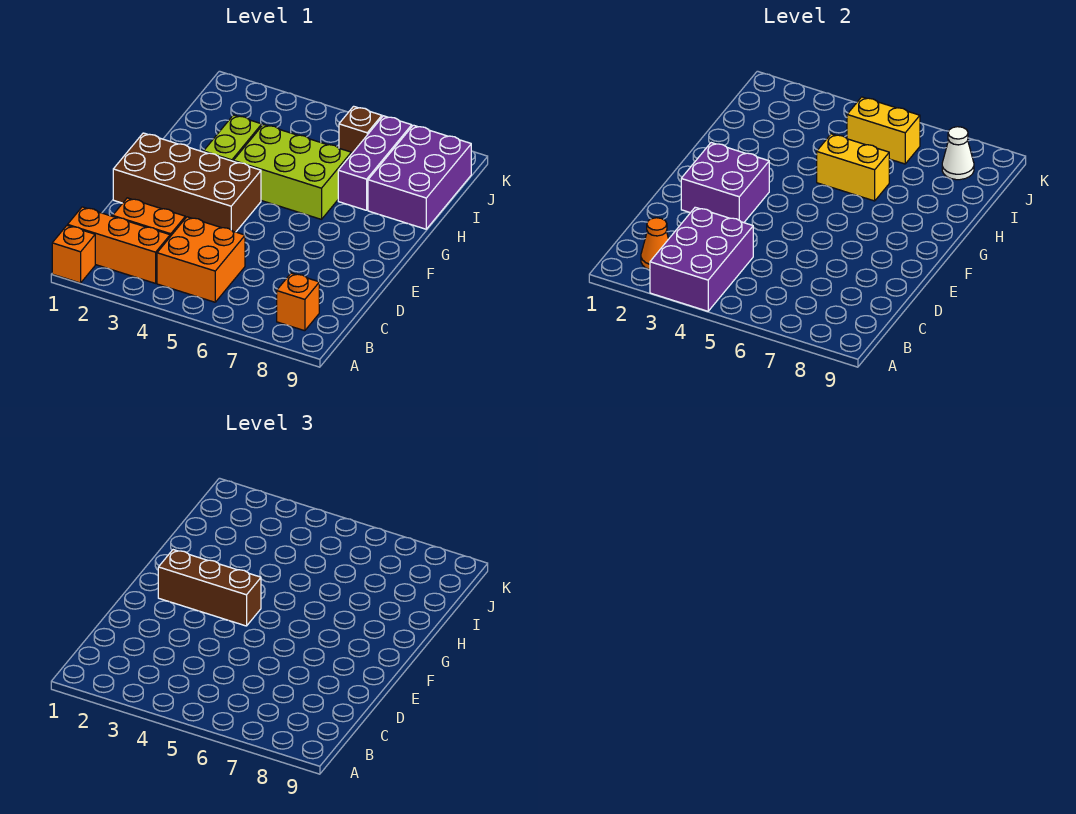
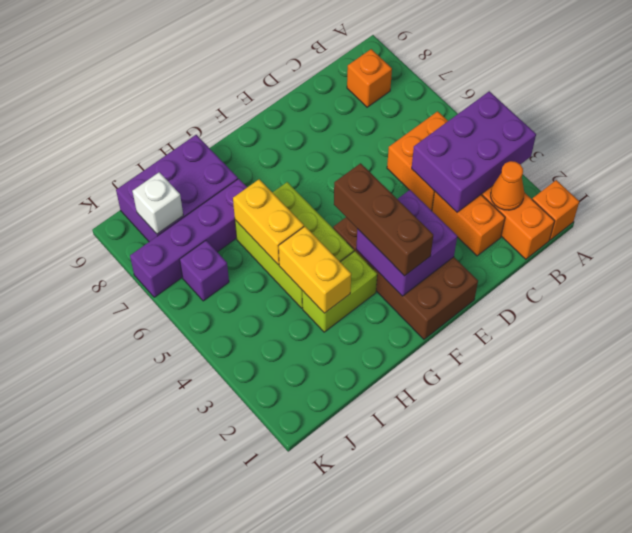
purple brick H7:J7 level 1 -> purple brick H7:K7 level 1
yellow brick J5:J6 level 2 -> yellow brick H3:H4 level 2
brown brick J6 level 1 -> purple brick J6 level 1
white cone J8 level 2 -> white brick J8 level 2

